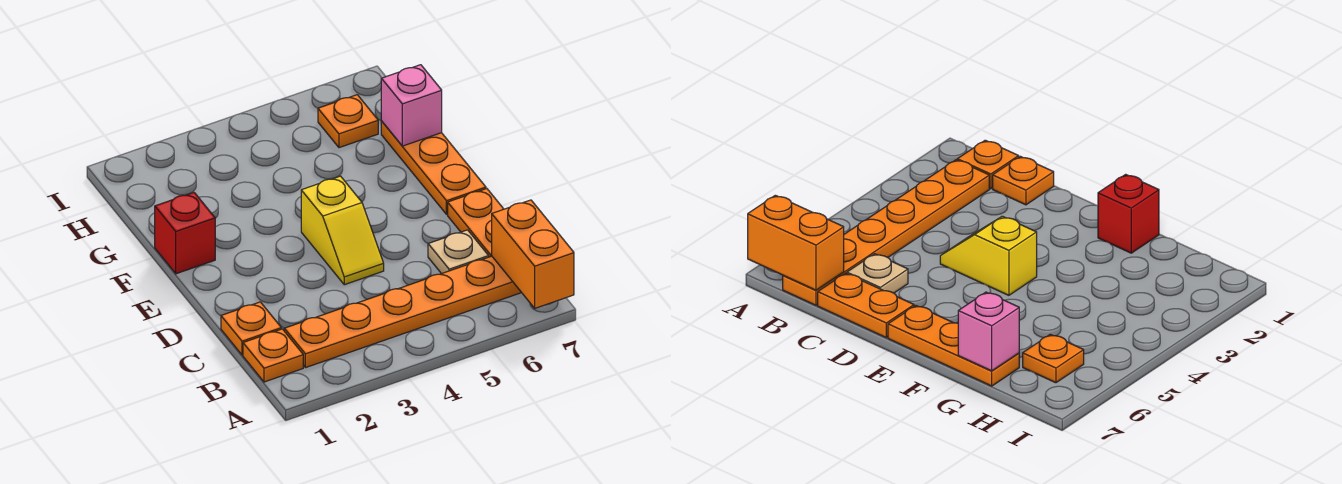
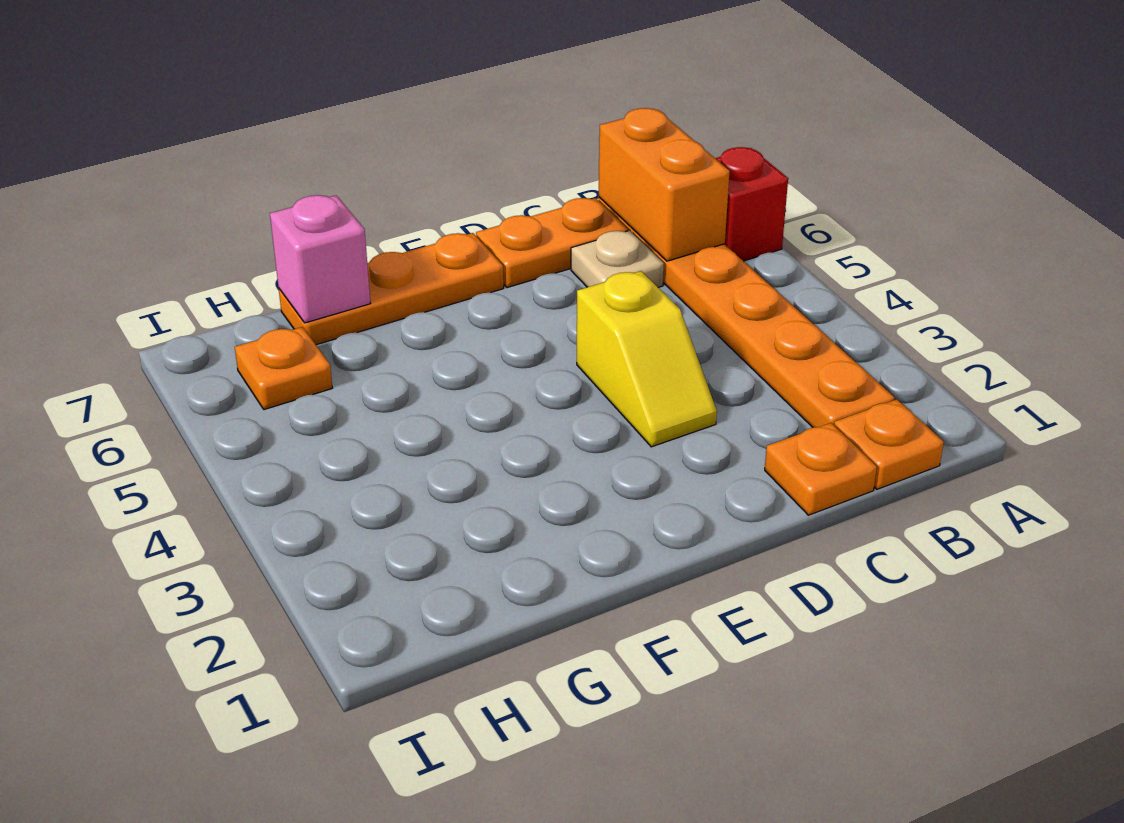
orange brick A7:B7 level 2 -> orange brick B6:B7 level 2
yellow slope D4:E4 level 1 top E -> yellow slope D3:D4 level 1 top 4
red brick F1 level 1 -> red brick A6 level 1

